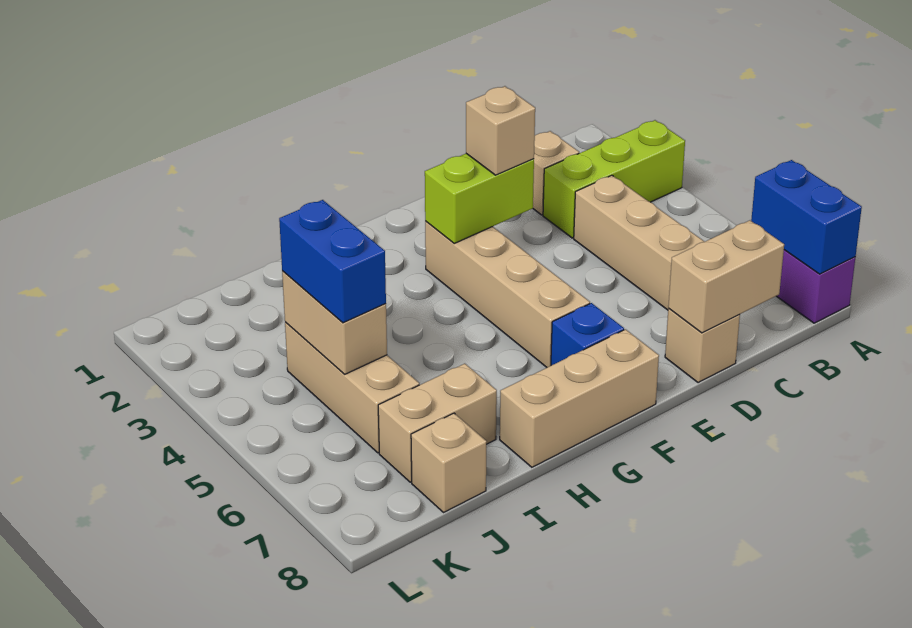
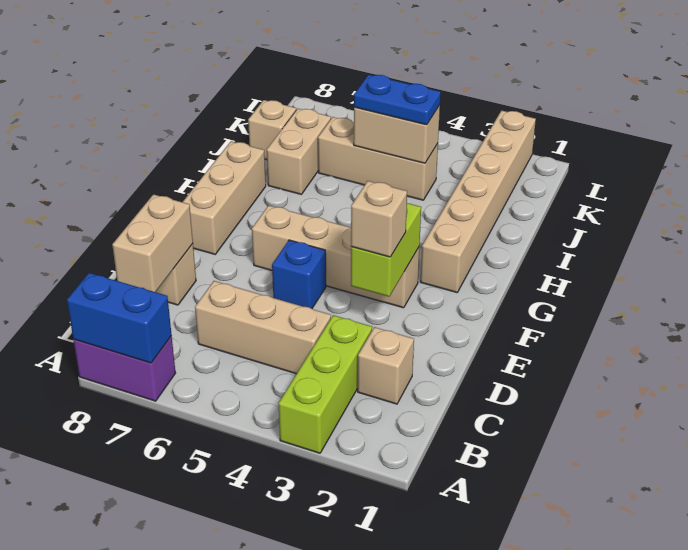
blue brick F7 level 1 -> blue brick E5 level 1
none -> tan brick G2:L2 level 1
blue brick J4:J5 level 3 -> blue plate J4:J5 level 3

